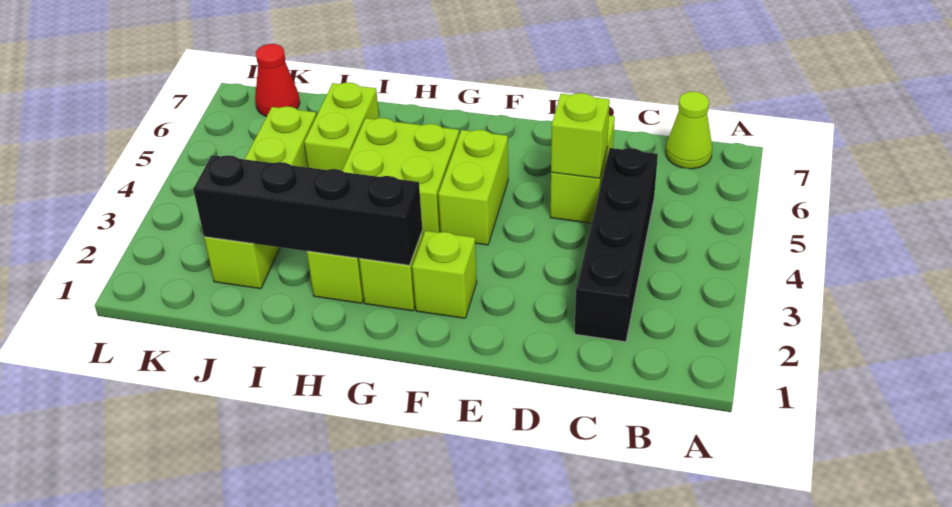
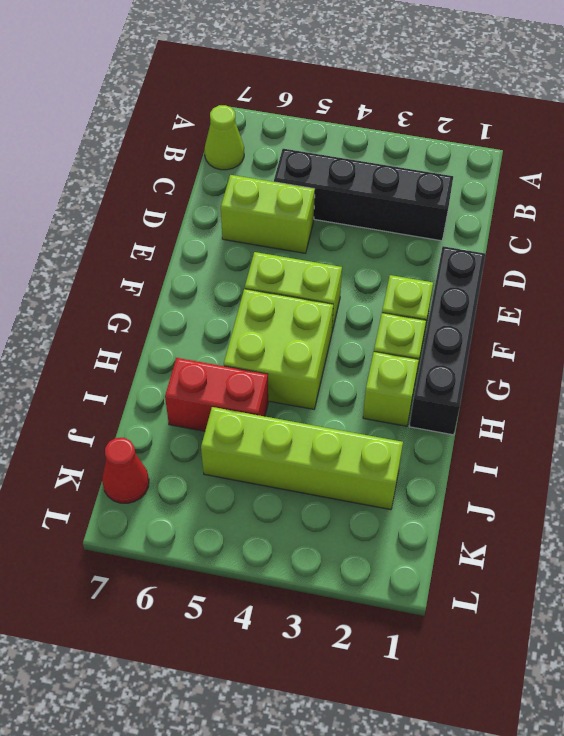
lime brick D5 level 2 -> none
black brick G2:J2 level 2 -> black brick E1:H1 level 1
lime brick I5:I6 level 1 -> red brick I5:I6 level 1

